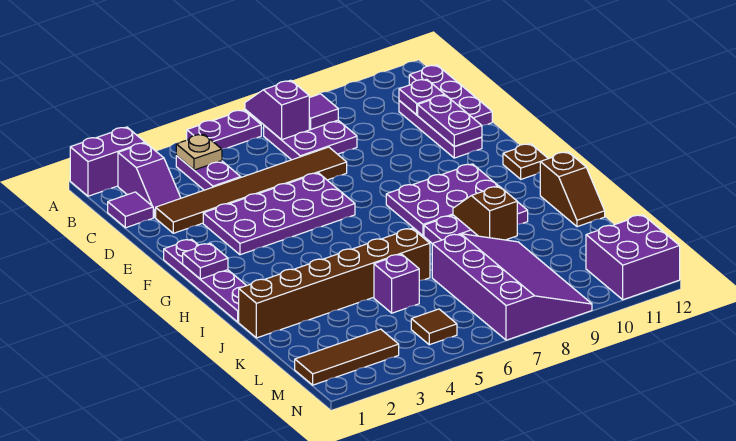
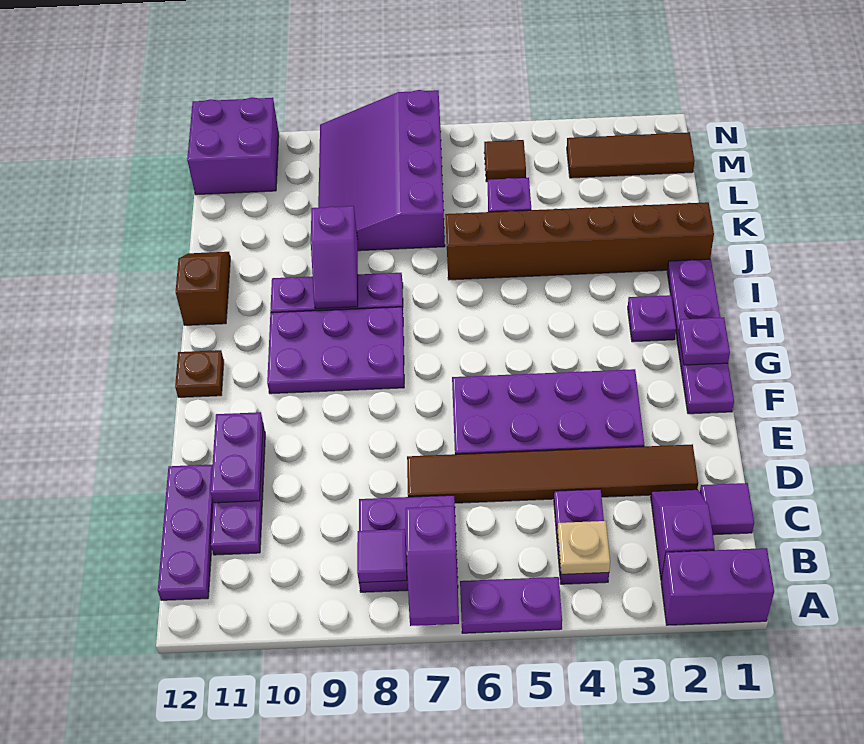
purple plate C11 level 2 -> purple plate H2 level 1
brown slope I9:J9 level 2 top J -> purple slope I9:J9 level 2 top J

